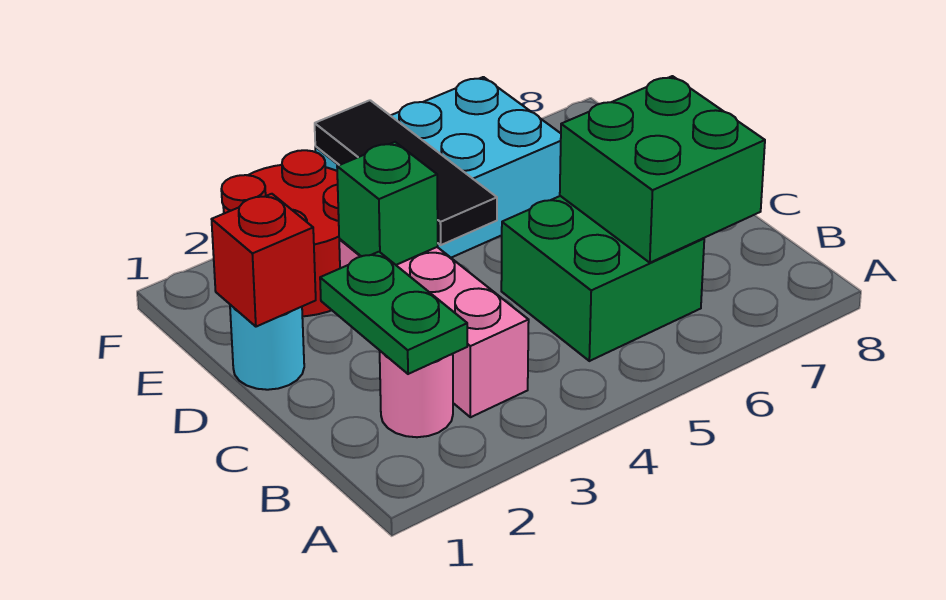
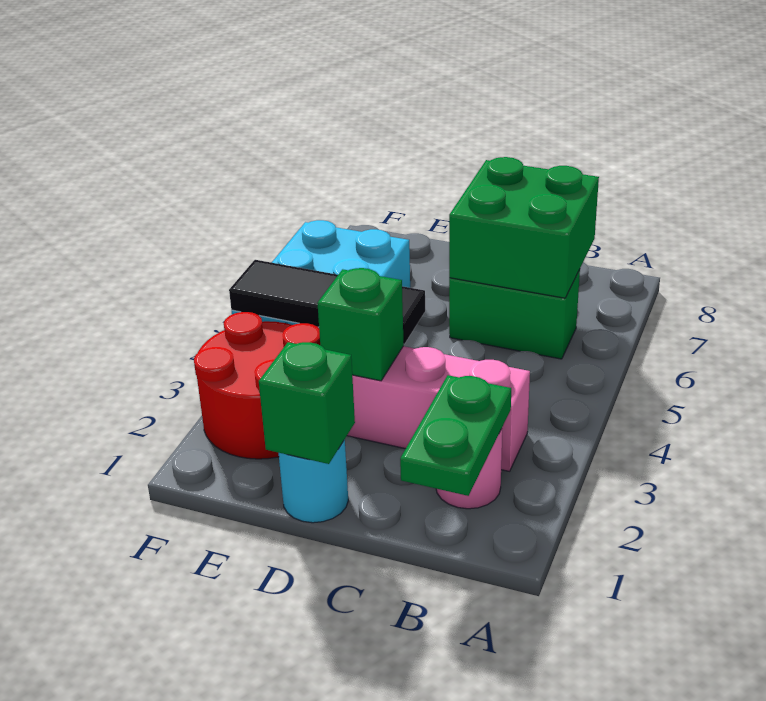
green plate B2:C2 level 2 -> green plate B1:B2 level 2
green brick B5:C6 level 1 -> green brick B6:C6 level 1
red brick D1 level 2 -> green brick D1 level 2

